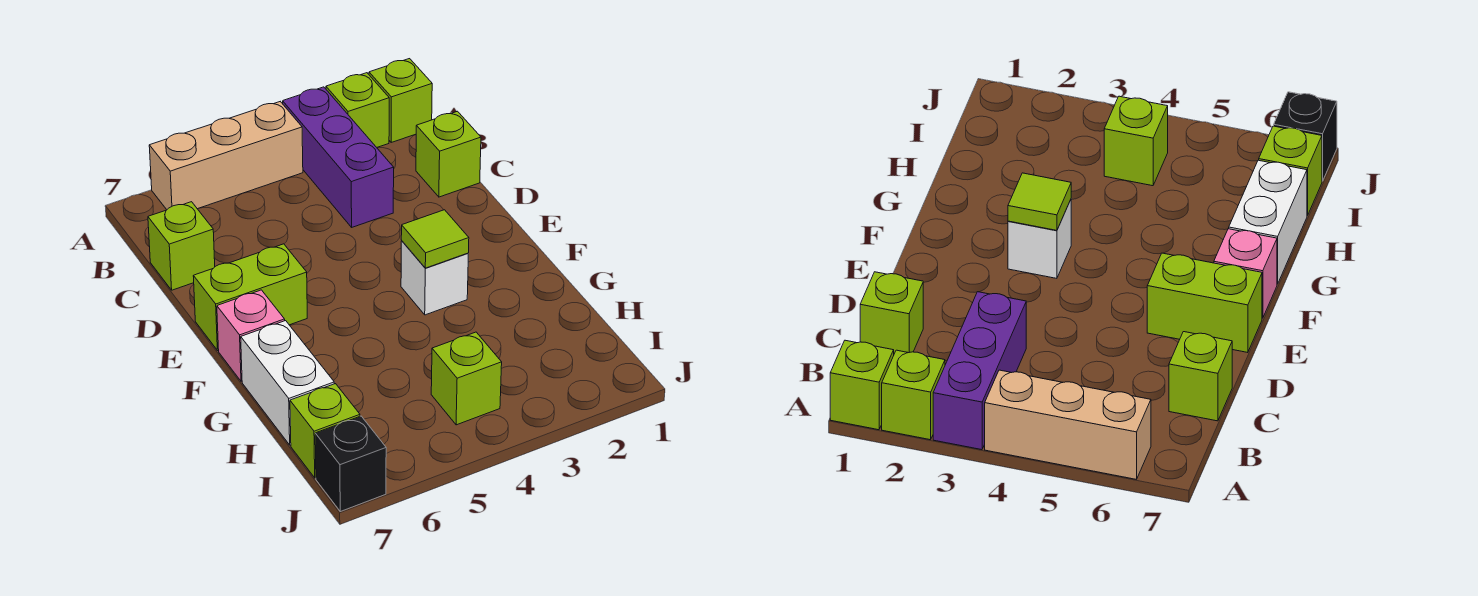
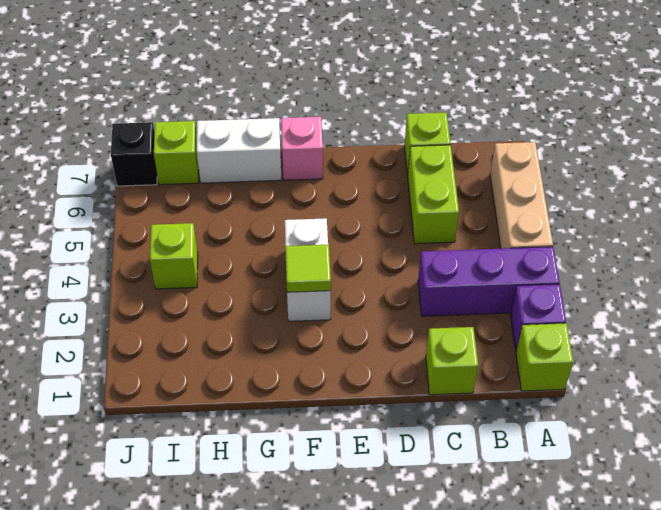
lime brick A2 level 1 -> purple brick A2 level 1
lime brick E6:E7 level 1 -> lime brick C5:C6 level 1
white brick F3 level 1 -> white brick F3:F4 level 1

